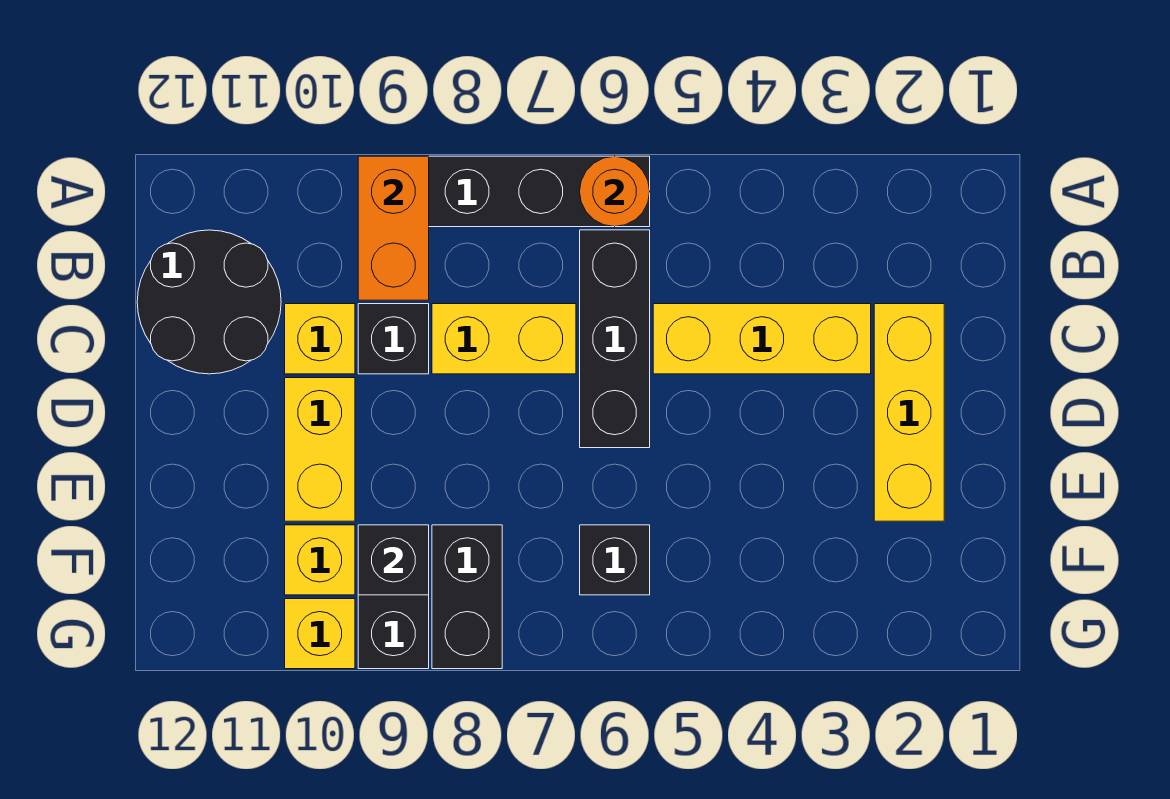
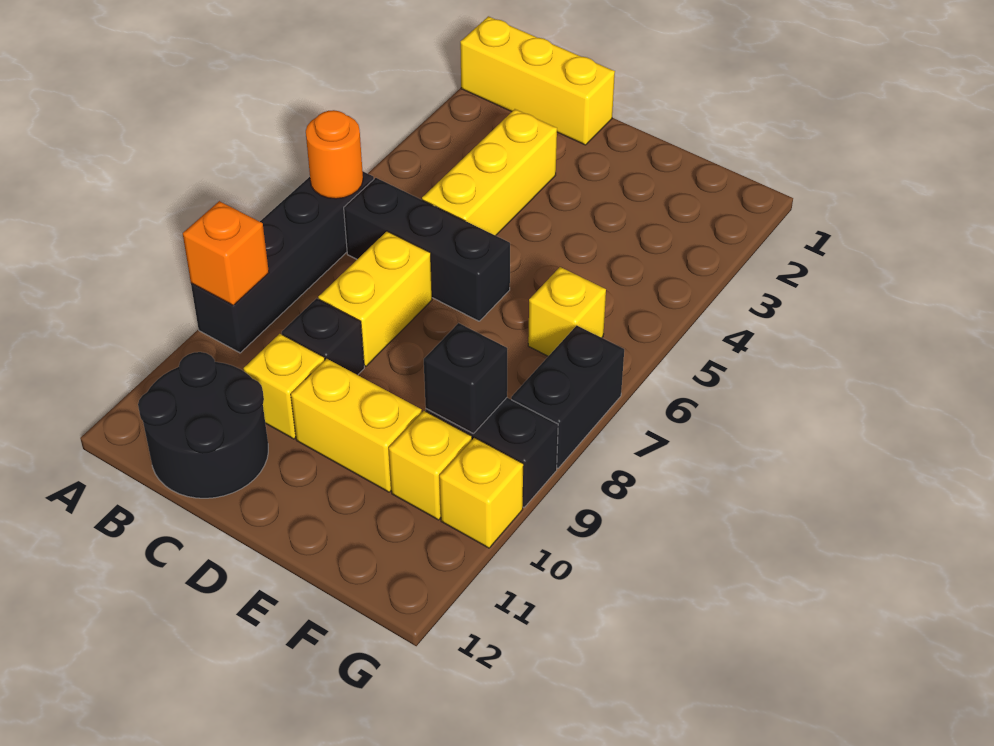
orange brick A9:B9 level 2 -> orange brick A9 level 2
yellow brick C2:E2 level 1 -> yellow brick A1:C1 level 1
black brick F6 level 1 -> yellow brick F6 level 1
black brick F8:G8 level 1 -> black brick G7:G8 level 1

